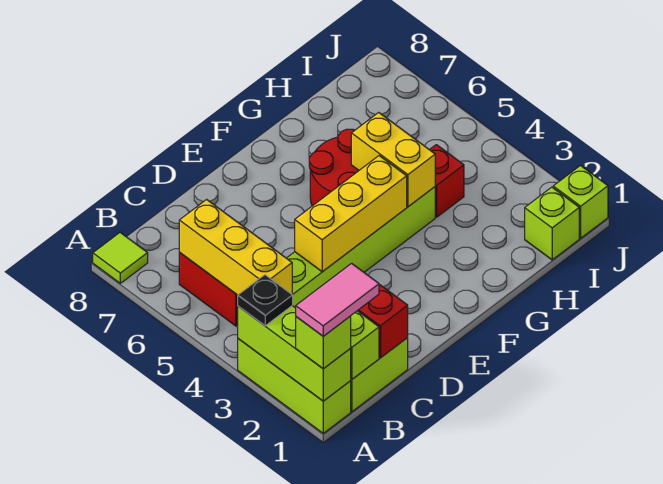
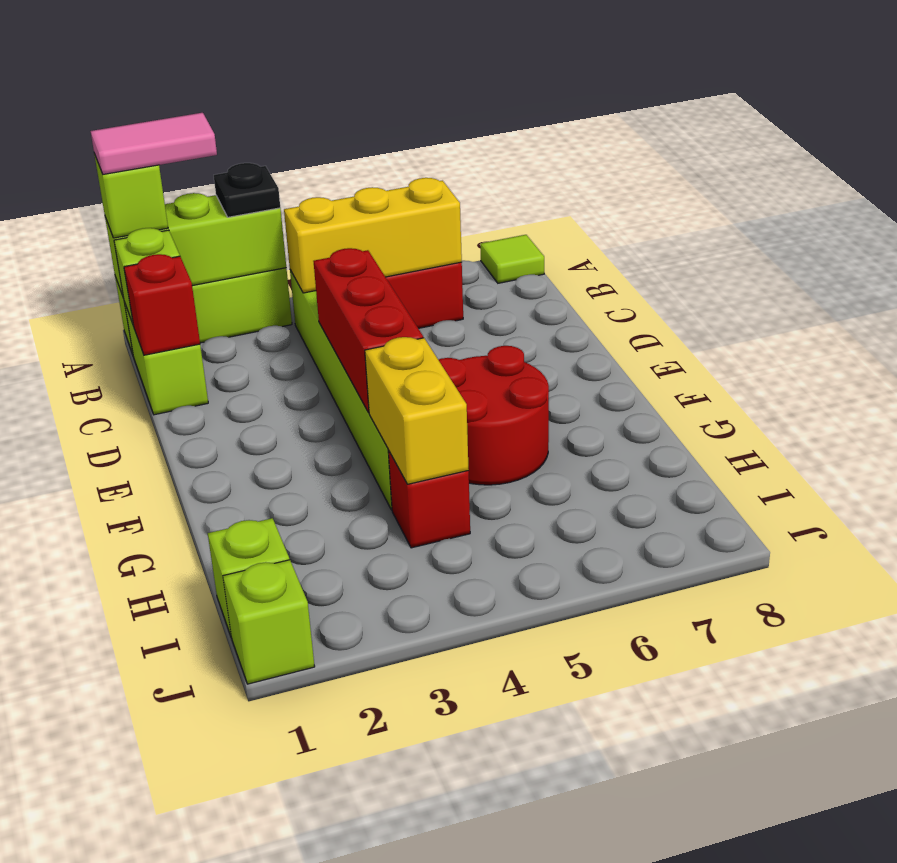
pink tile A1:B1 level 4 -> pink tile A1:A2 level 4
yellow brick D4:F4 level 2 -> red brick D4:F4 level 2
yellow brick G4:G5 level 2 -> yellow brick G4:H4 level 2

